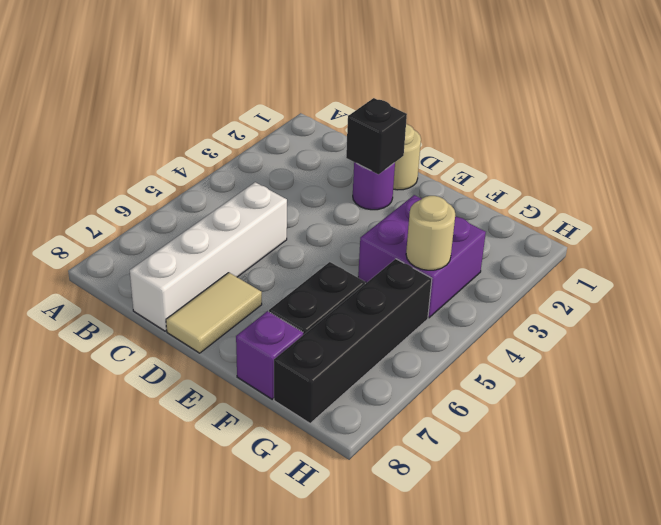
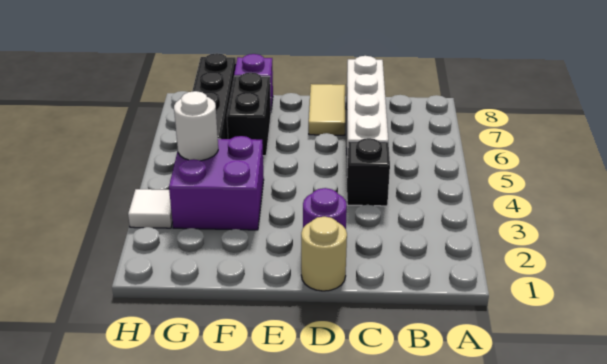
black brick D2 level 2 -> black brick C4 level 1
tan round brick G4 level 2 -> white round brick G4 level 2
none -> white tile H3 level 1

